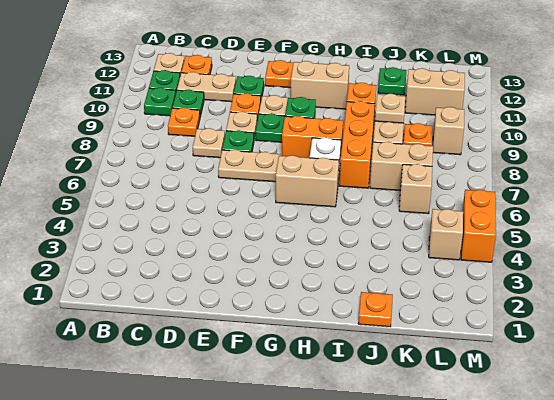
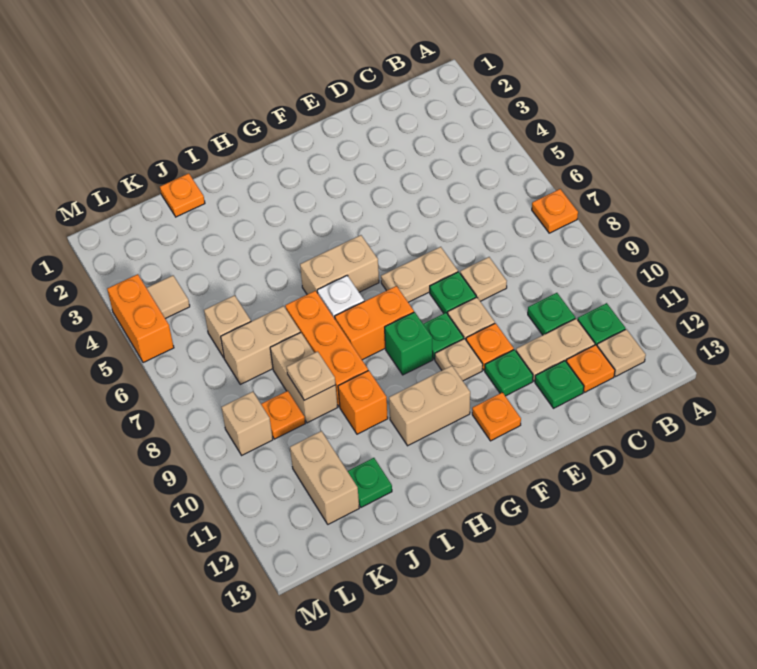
green plate B10 level 1 -> green plate D12 level 1
orange plate C9 level 1 -> orange plate A7 level 1
tan brick K11:L11 level 1 -> tan brick K11:K12 level 1
tan brick L4 level 1 -> tan tile L4 level 1

